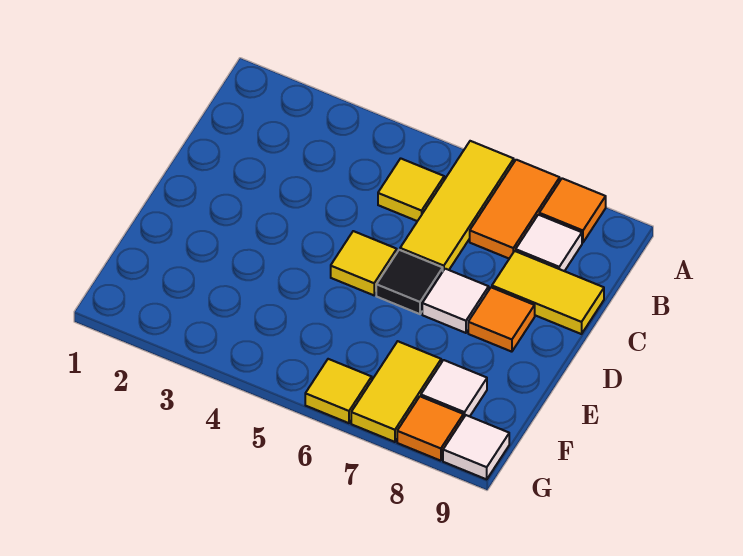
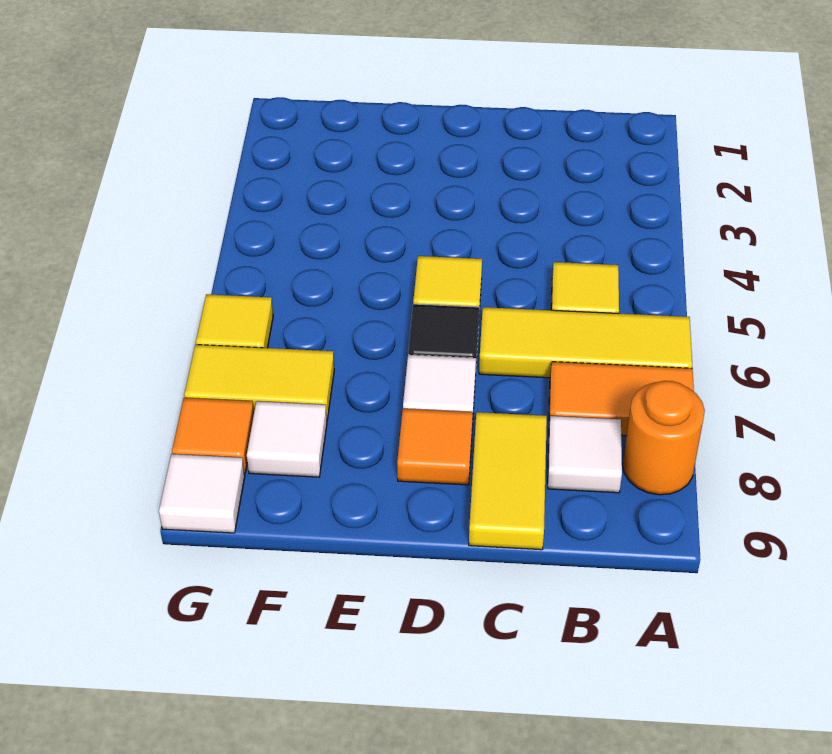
orange tile A8 level 1 -> orange round brick A8 level 1

